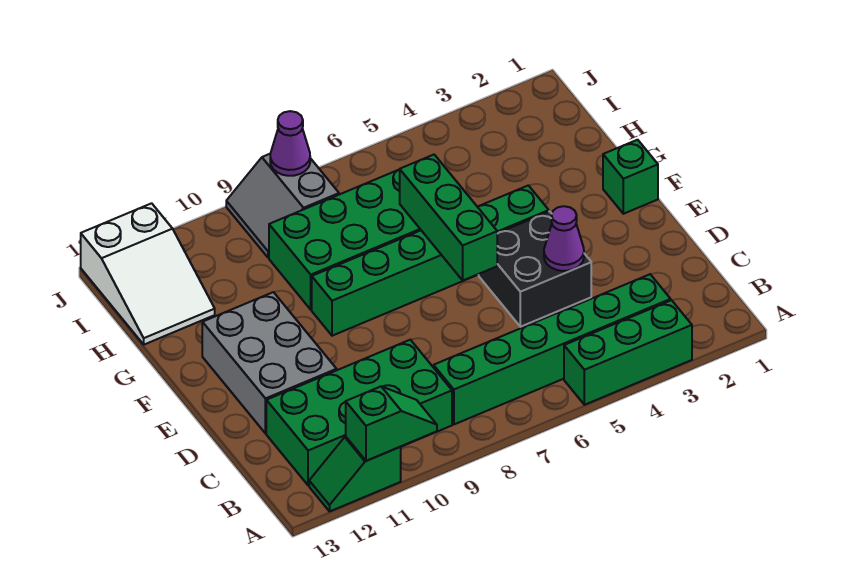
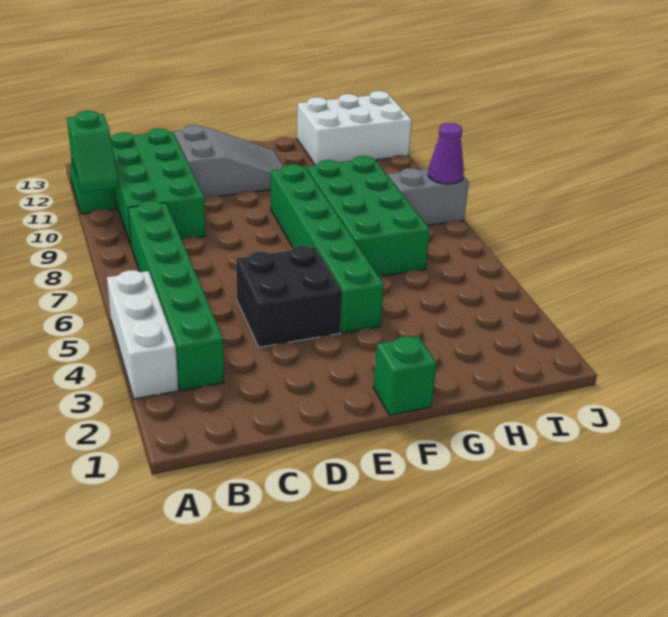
green brick A3:A5 level 1 -> white brick A3:A5 level 1
purple cone D4 level 2 -> none
grey brick D11:F12 level 1 -> grey slope D11:F12 level 1 top D
green brick E6:G6 level 2 -> none
white slope H12:J13 level 1 top J -> white brick H12:J13 level 1

